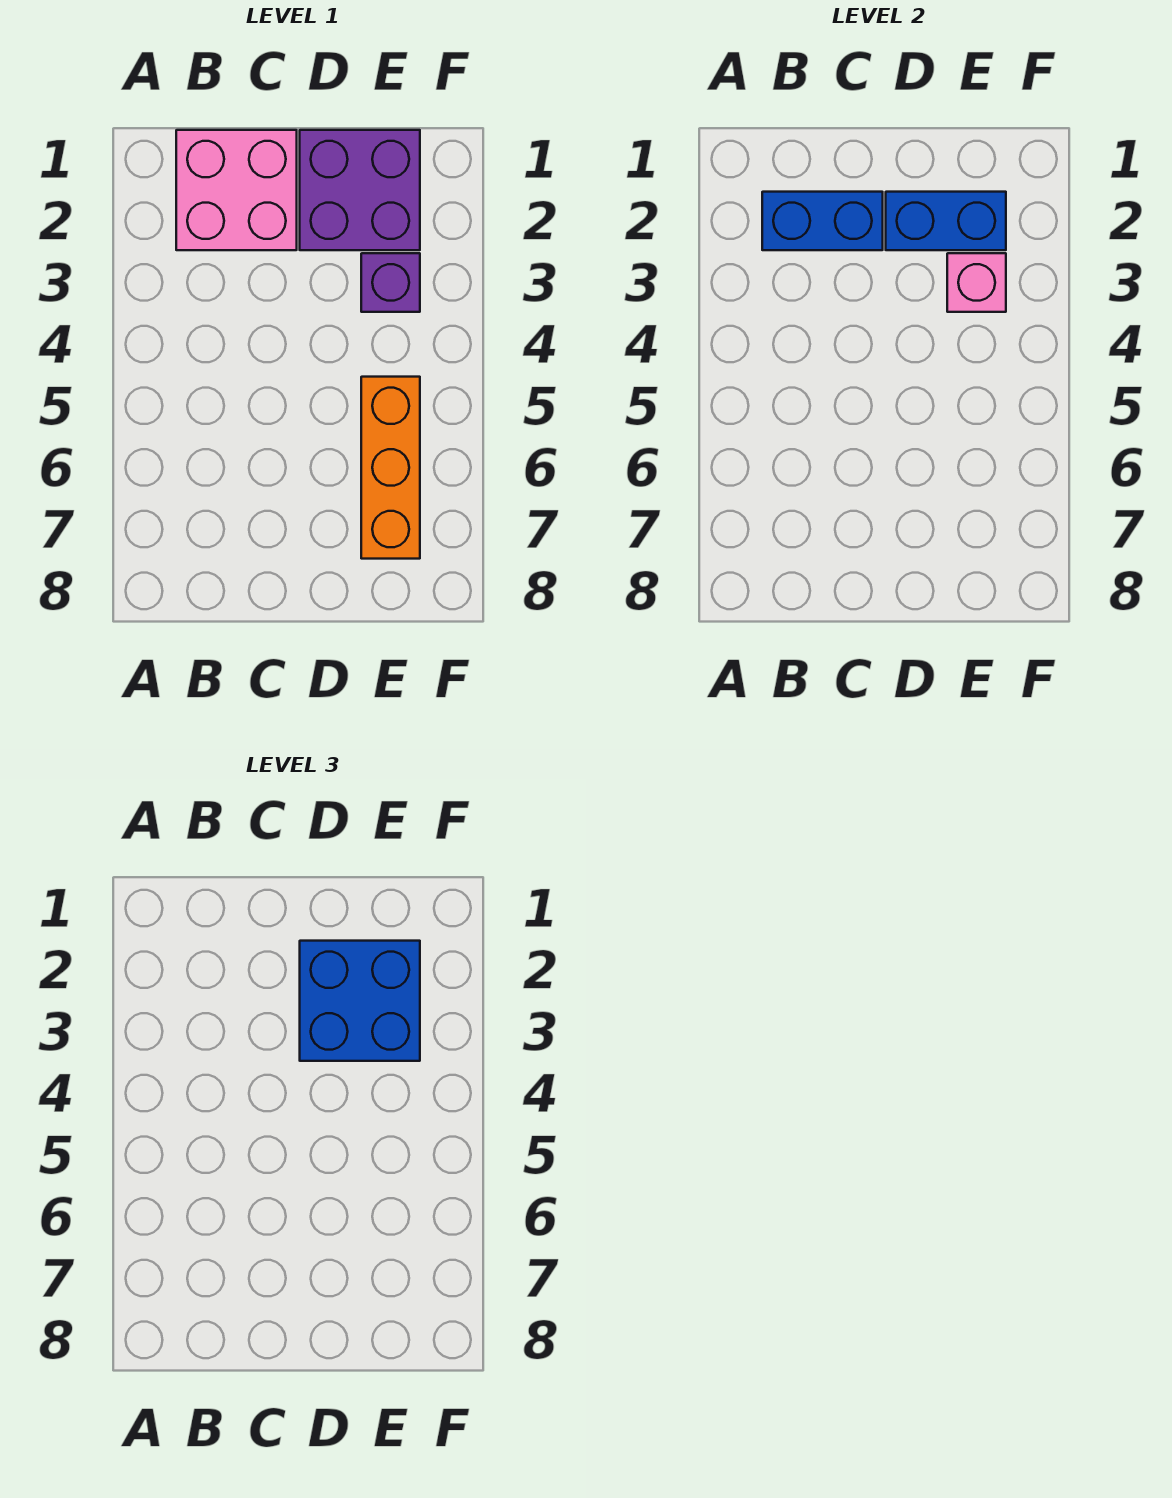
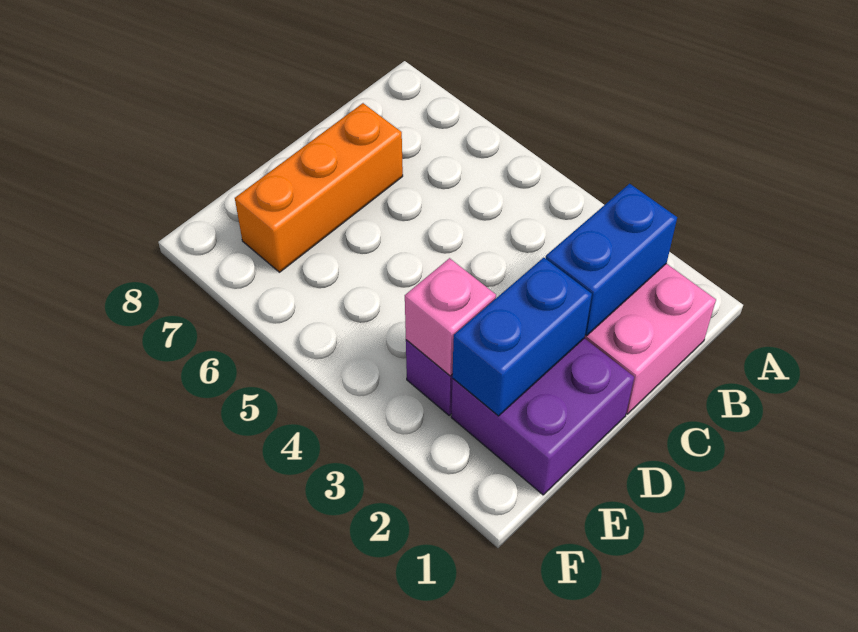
blue brick D2:E3 level 3 -> none
orange brick E5:E7 level 1 -> orange brick C7:E7 level 1

